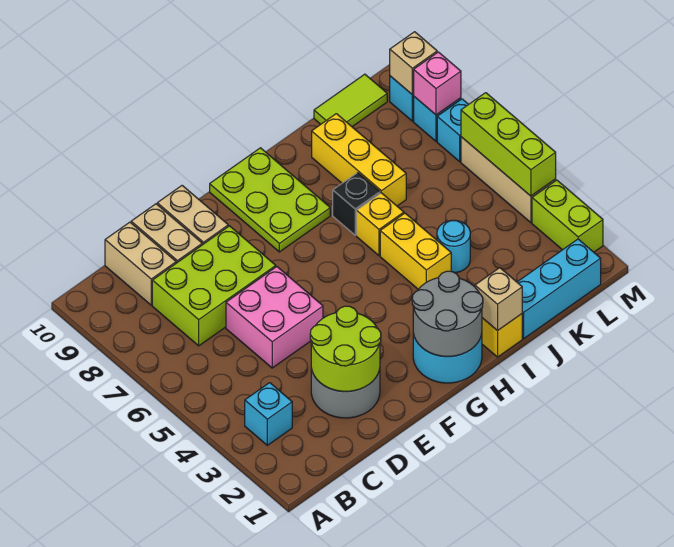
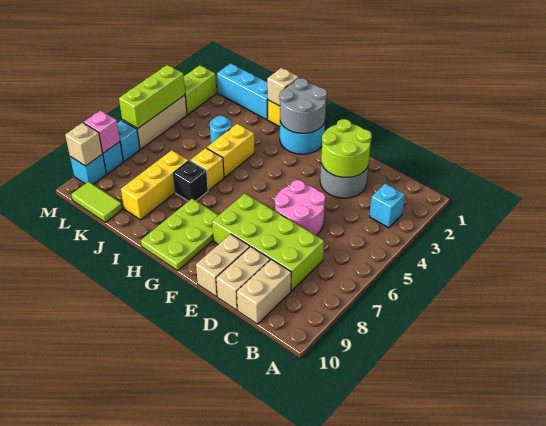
lime brick C7:E8 level 1 -> lime brick C7:F8 level 1
pink brick D5:E6 level 1 -> pink round brick D5:E6 level 1

